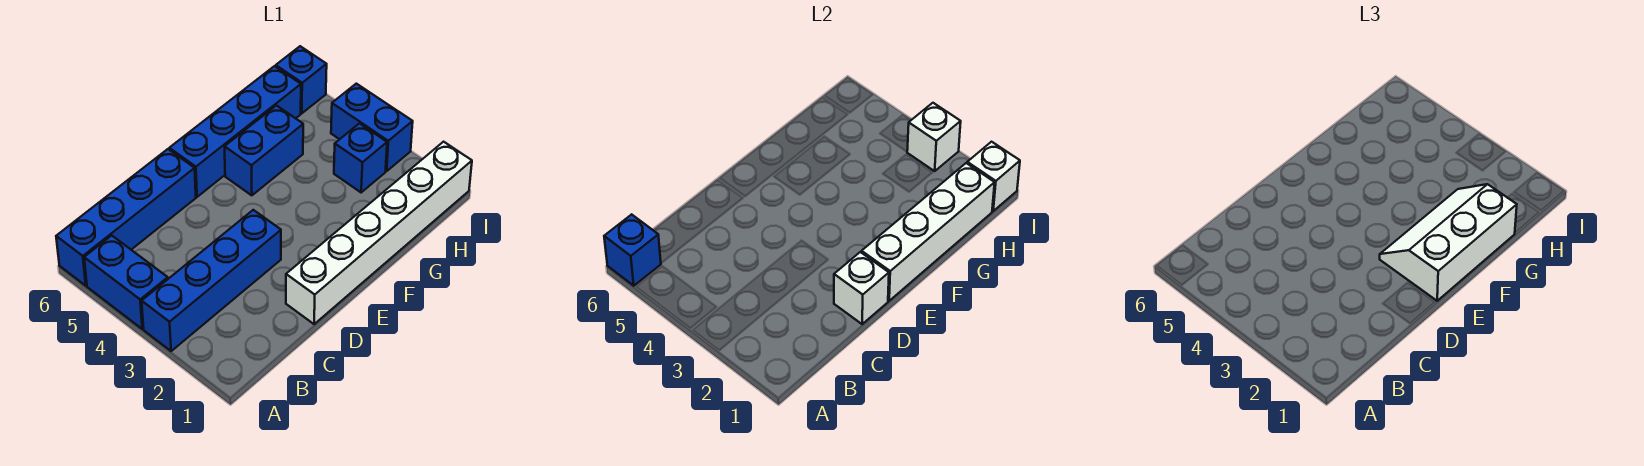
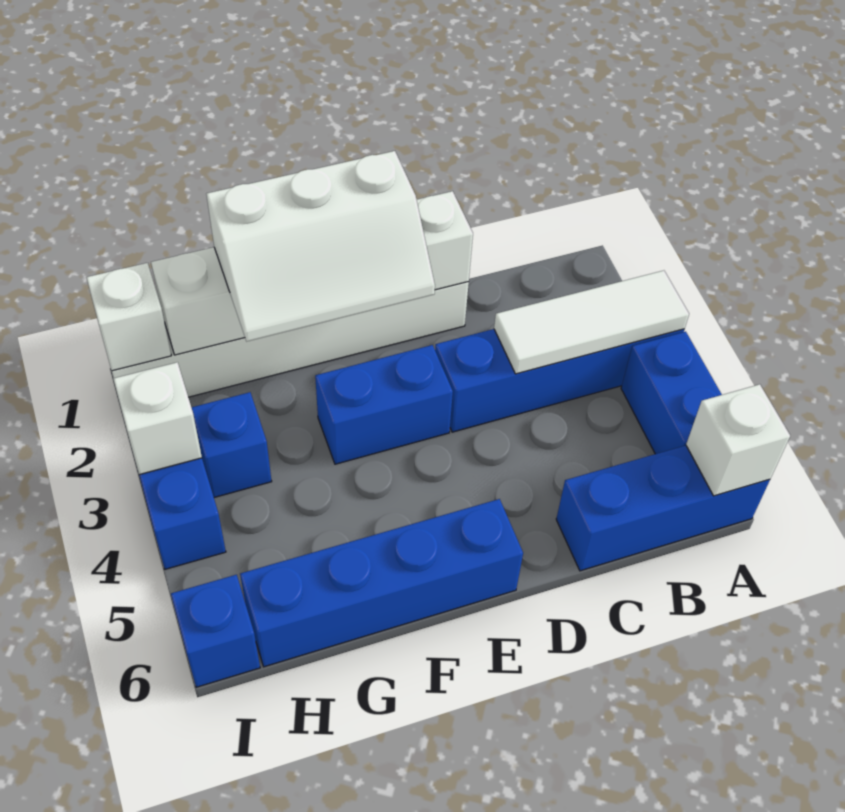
none -> white tile A3:C3 level 2
blue brick A6:D6 level 1 -> blue brick A6:C6 level 1
blue brick A6 level 2 -> white brick A6 level 2
blue brick F5:G5 level 1 -> blue brick E3:F3 level 1

